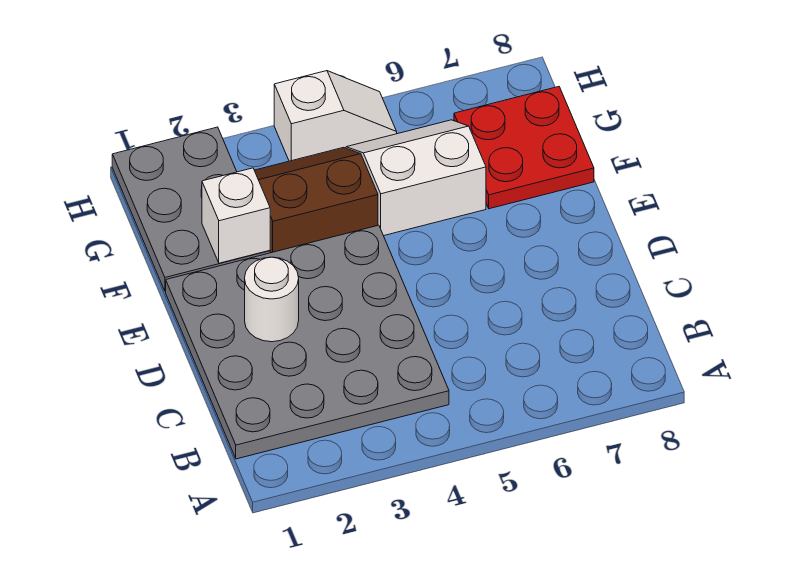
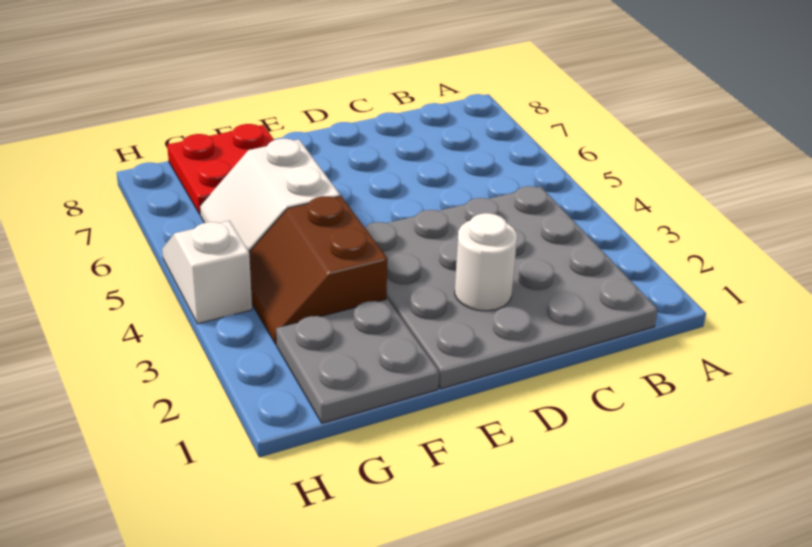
grey plate F1:H2 level 1 -> grey plate F1:G2 level 1
white brick F2 level 2 -> none

